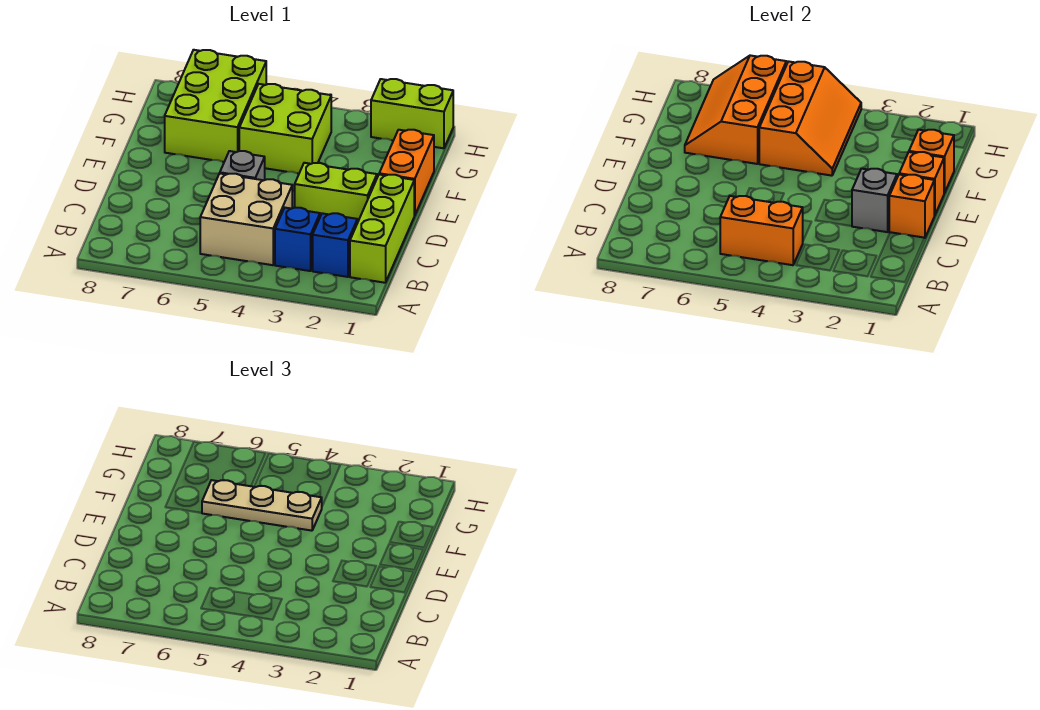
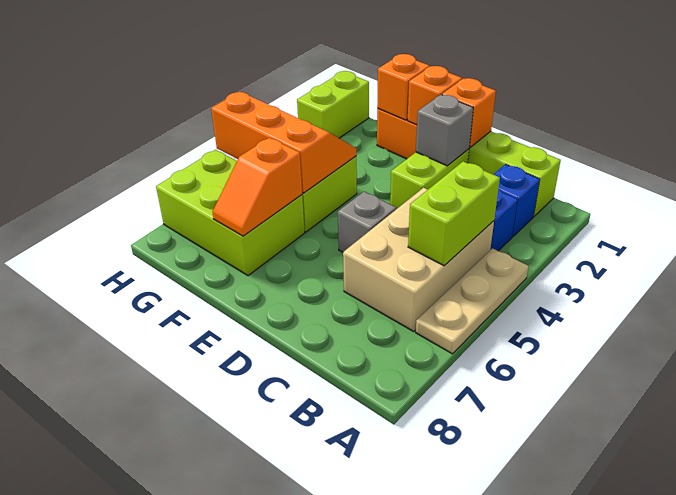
tan brick B4:C5 level 1 -> tan brick B4:C6 level 1
orange brick B4:B5 level 2 -> lime brick B4:B5 level 2
tan plate F4:F6 level 3 -> tan plate A4:A6 level 1
orange slope F6:H7 level 2 top 6 -> orange slope F6:F7 level 2 top 6

